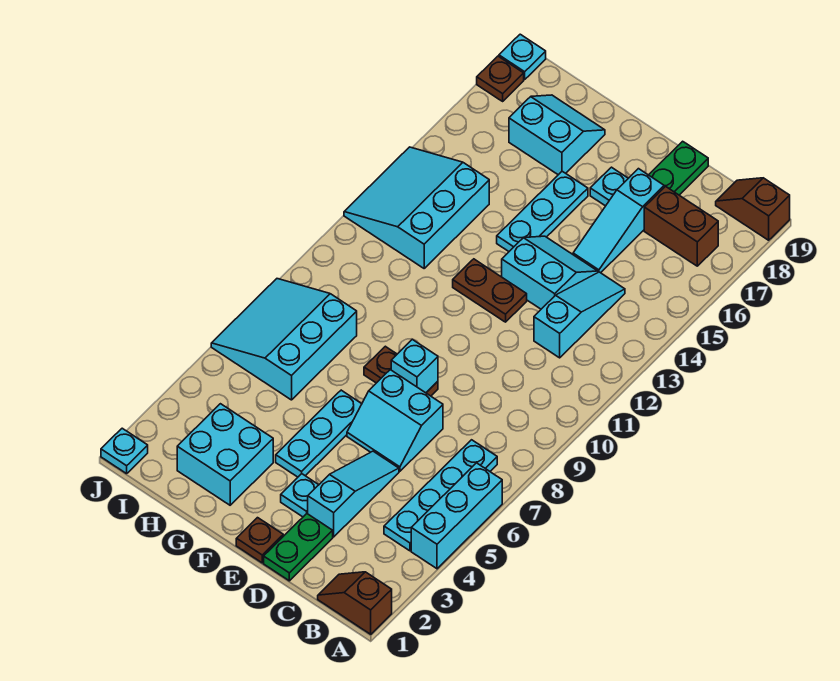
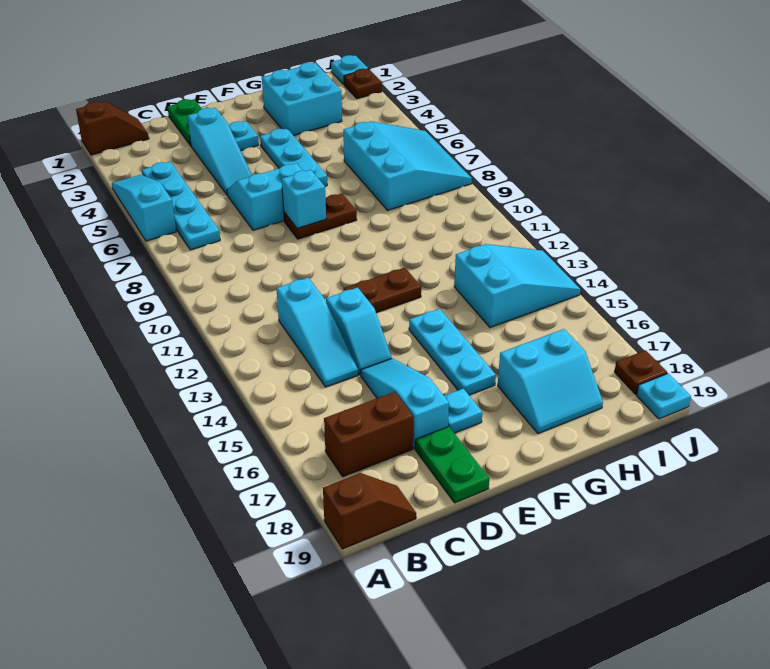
cyan brick A4:A6 level 1 -> cyan slope A4:A6 level 1 top 6
cyan slope D13:E14 level 1 top 13 -> cyan slope D13:D14 level 1 top 13
brown plate E1 level 1 -> brown plate J2 level 1
cyan slope H12:J14 level 1 top H -> cyan slope H13:J14 level 1 top H

